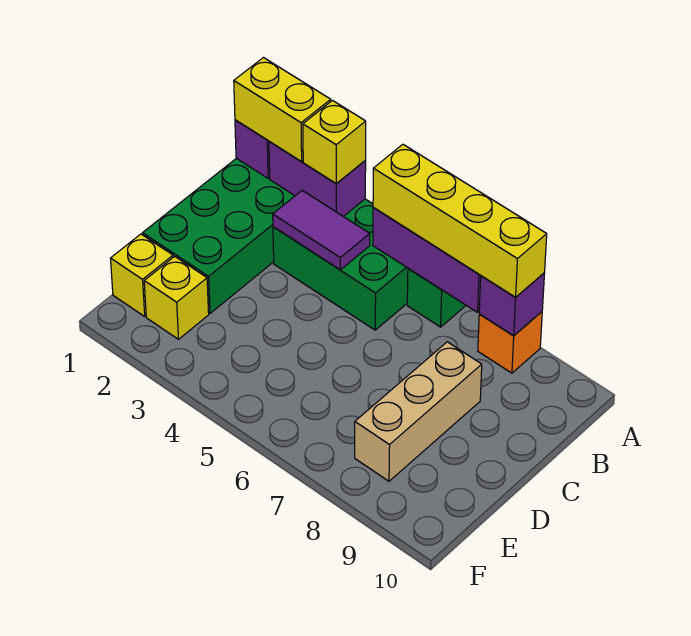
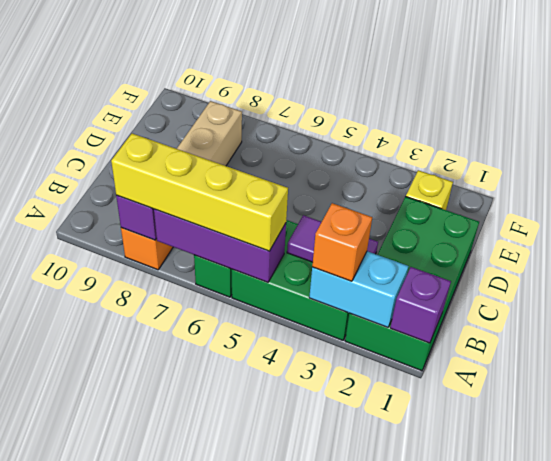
yellow brick A1:A2 level 3 -> none
purple brick A2:A3 level 2 -> cyan brick A2:A3 level 2
yellow brick A3 level 3 -> orange brick A3 level 3
yellow brick E1 level 1 -> none

